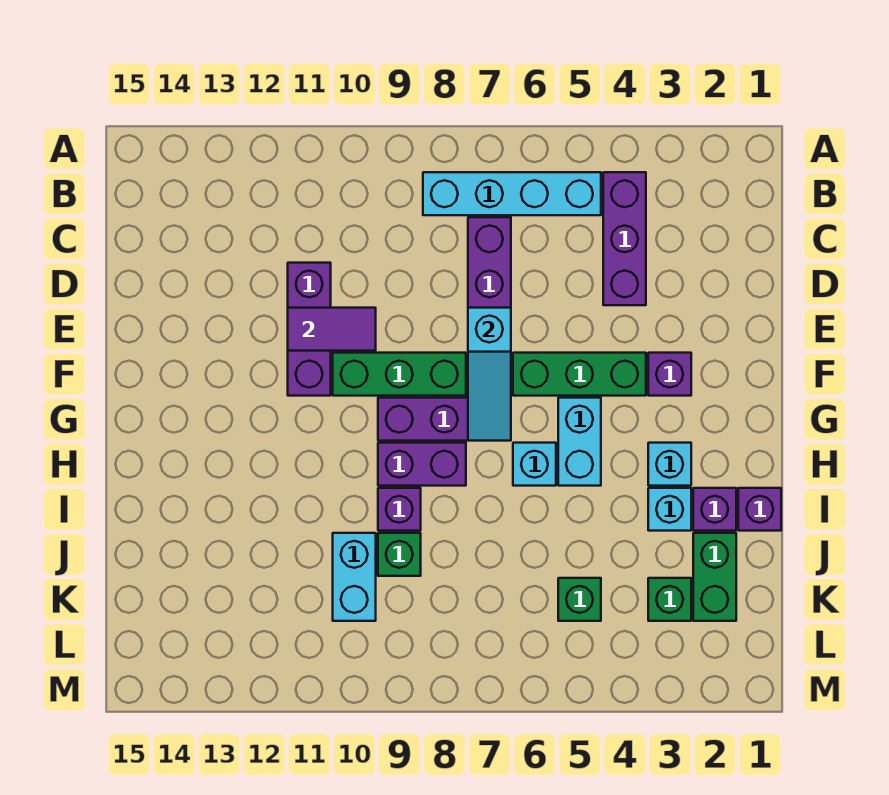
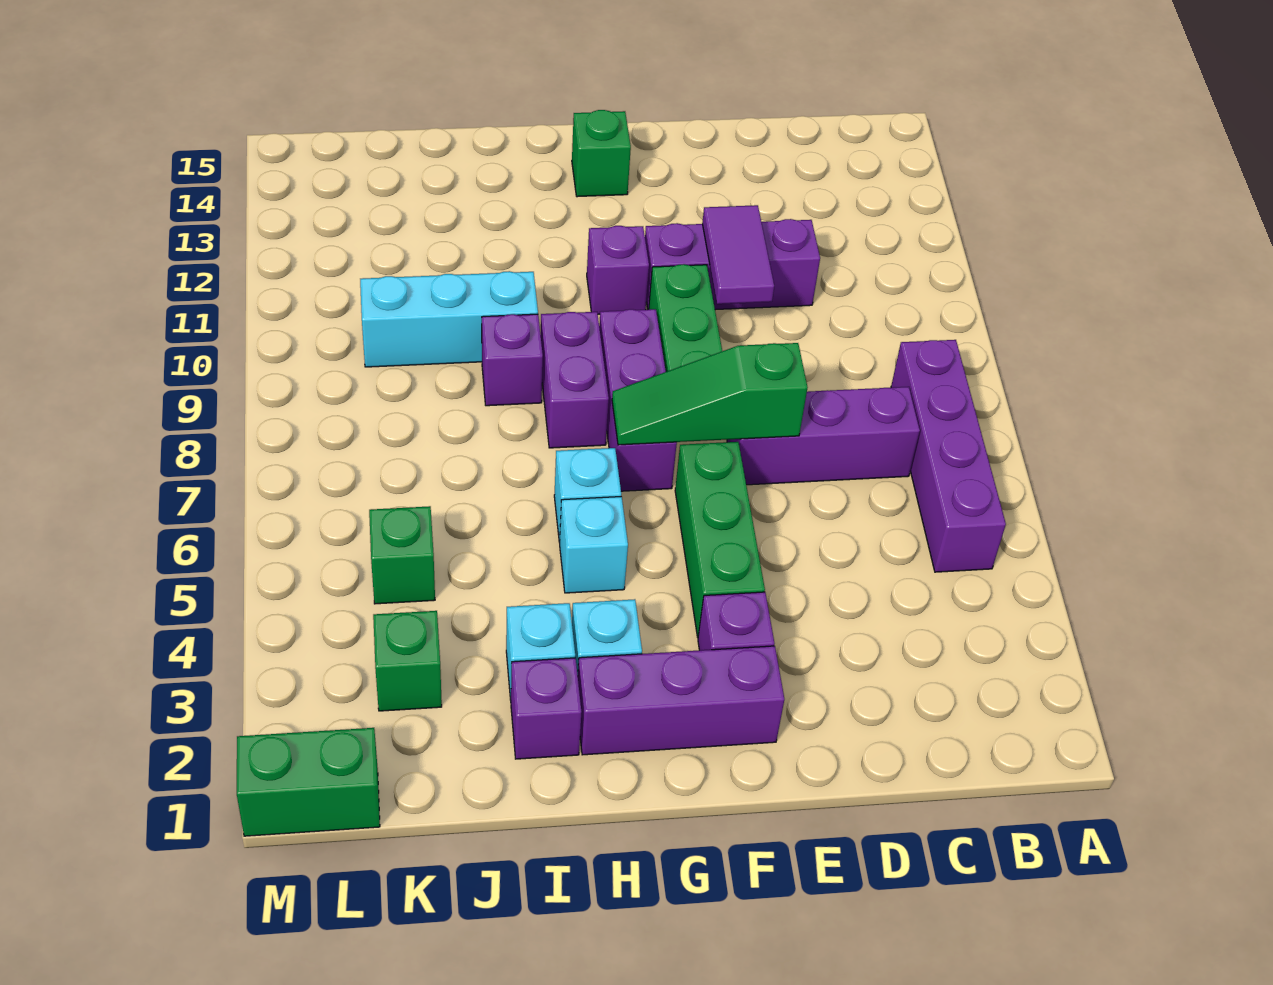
purple brick B4:D4 level 1 -> purple brick F2:H2 level 1
cyan brick B5:B8 level 1 -> purple brick B5:B8 level 1
cyan slope E7:G7 level 2 top E -> green slope E7:G7 level 2 top E
cyan brick G5:H5 level 1 -> cyan brick H5 level 1
purple brick I1 level 1 -> purple brick G11 level 1
green brick J2:K2 level 1 -> green brick L1:M1 level 1
green brick J9 level 1 -> green brick G14 level 1
cyan brick J10:K10 level 1 -> cyan brick I10:K10 level 1

